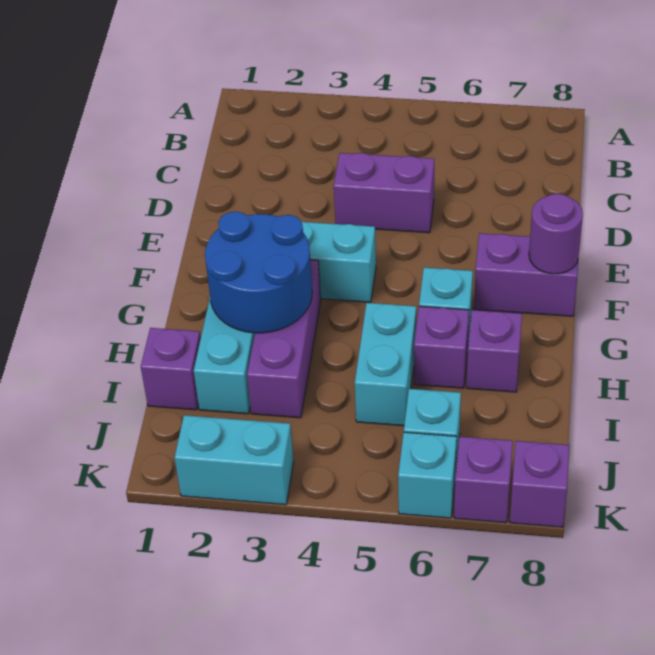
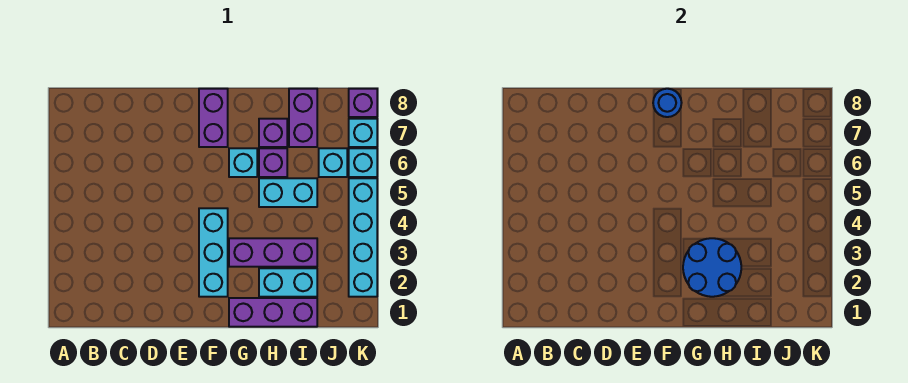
purple brick D4:D5 level 1 -> purple brick I7:I8 level 1
purple round brick F8 level 2 -> blue round brick F8 level 2
purple brick I1 level 1 -> purple brick G1:I1 level 1
cyan brick K2:K3 level 1 -> cyan brick K2:K5 level 1
purple brick K7 level 1 -> cyan brick K7 level 1

